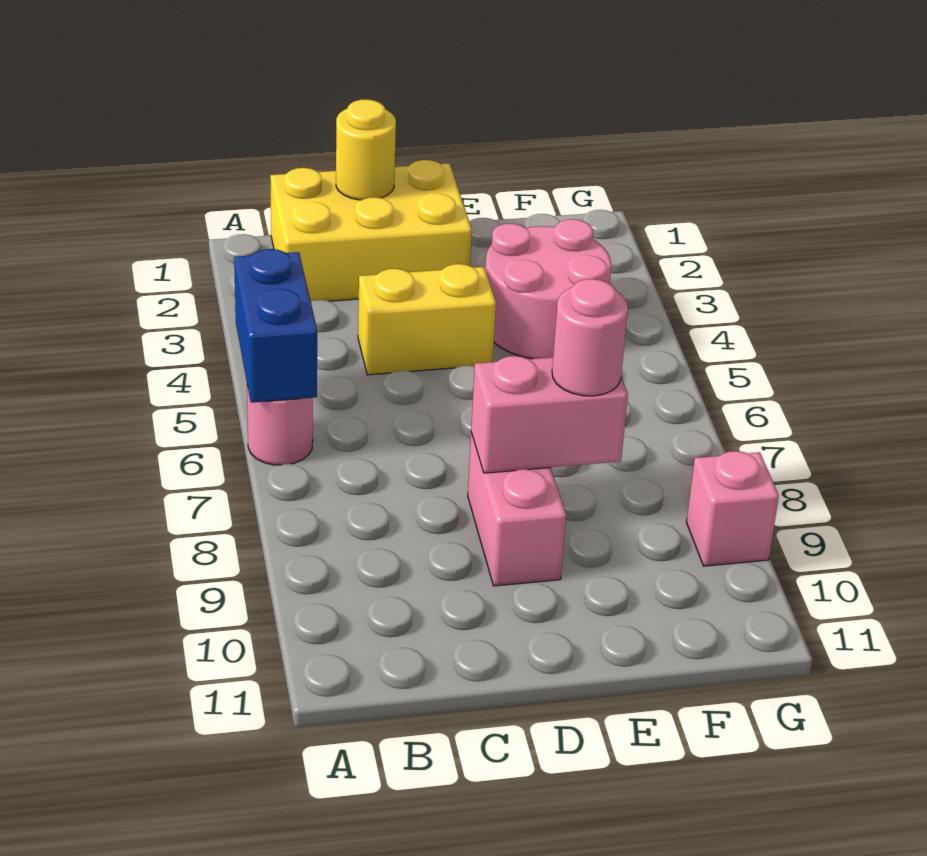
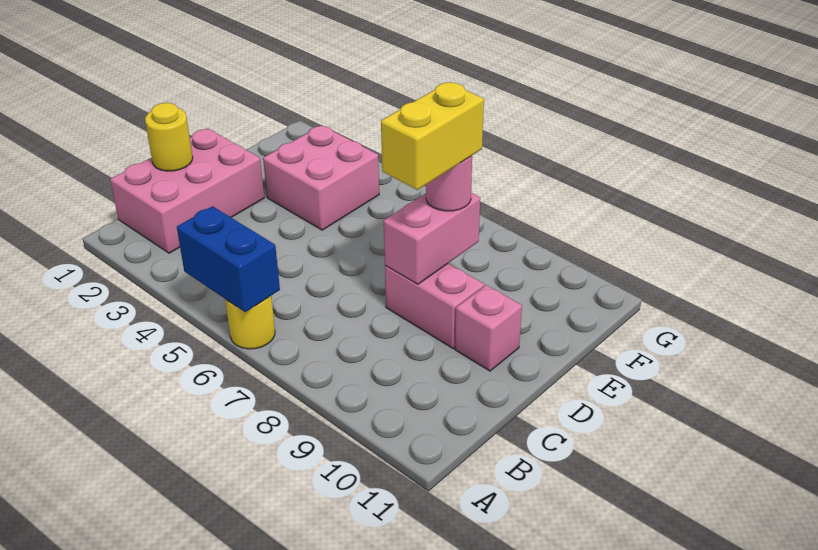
pink round brick A6 level 1 -> yellow round brick A6 level 1
yellow brick B1:D2 level 1 -> pink brick B1:D2 level 1
yellow brick C4:D4 level 1 -> yellow brick D8:E8 level 4
pink round brick E3:F4 level 1 -> pink brick E3:F4 level 1
pink brick G9 level 1 -> pink brick D10 level 1

